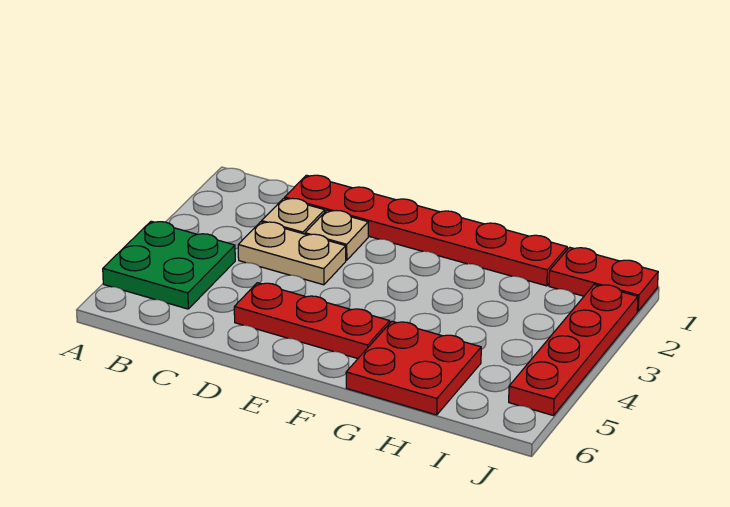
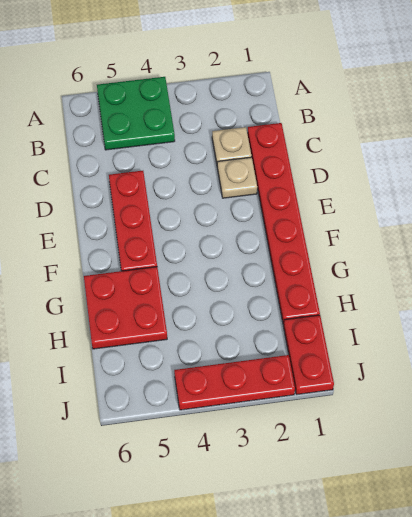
tan plate C3:D3 level 1 -> none
red plate J2:J5 level 1 -> red plate J2:J4 level 1

